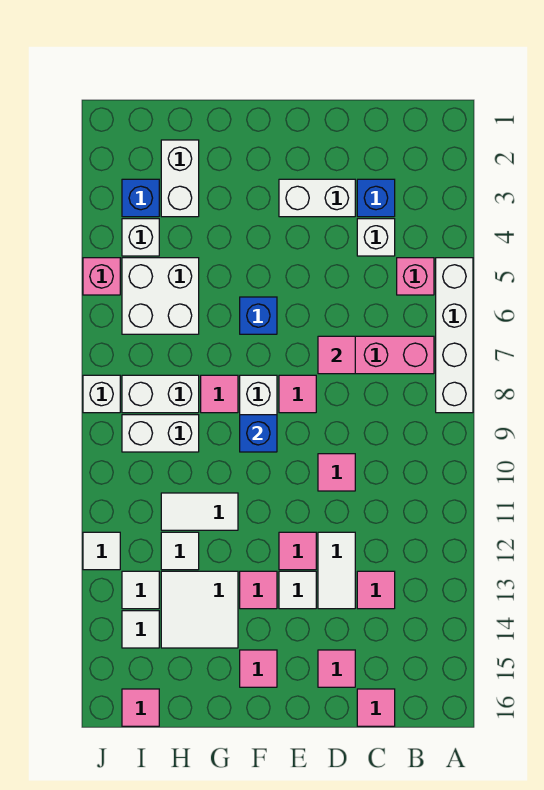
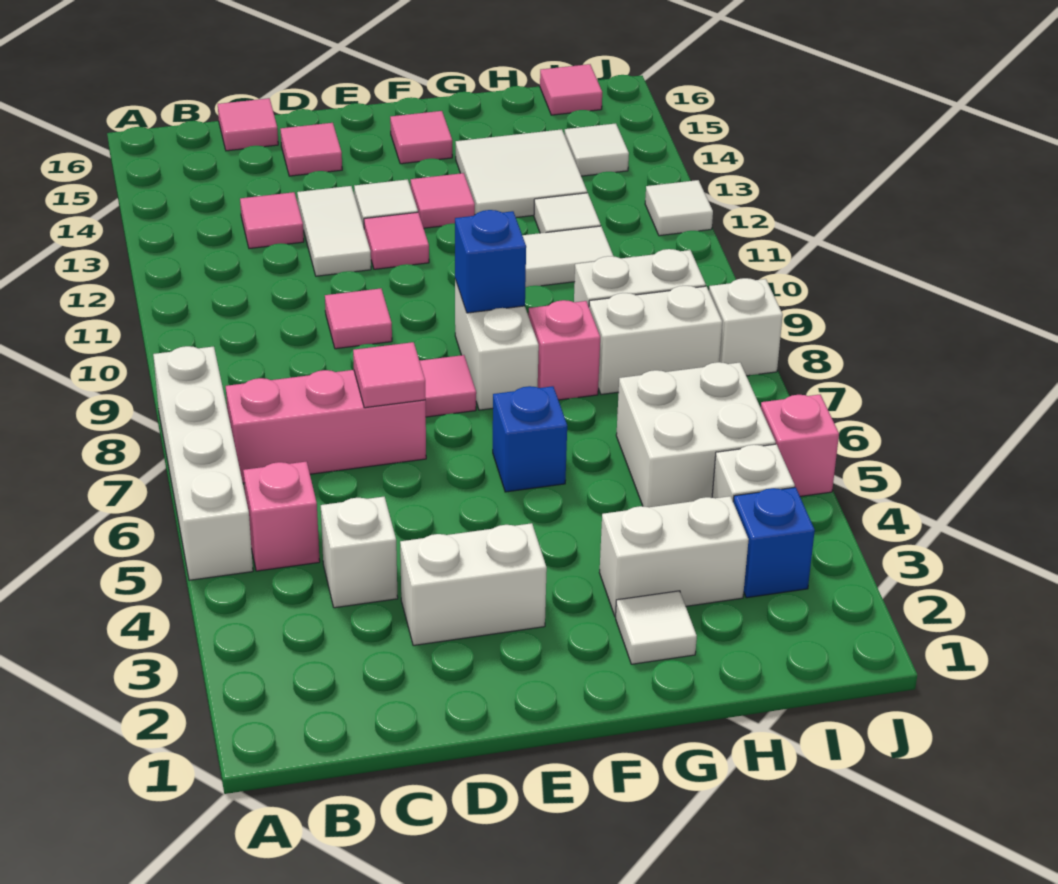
blue brick C3 level 1 -> none
pink tile G8 level 1 -> pink brick G8 level 1
white brick H2:H3 level 1 -> white brick G3:H3 level 1
white tile I13 level 1 -> white tile G2 level 1

